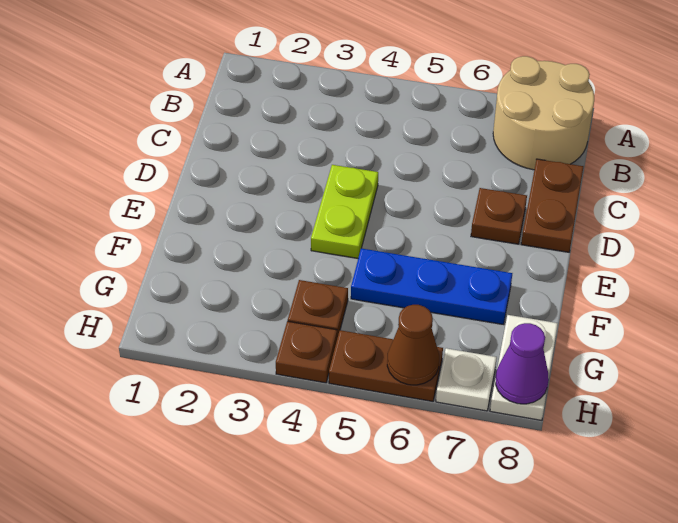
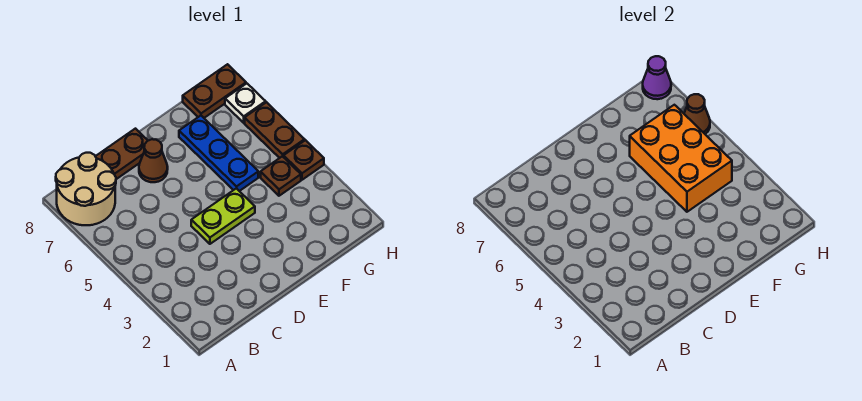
brown plate D7 level 1 -> brown cone D7 level 1
none -> orange brick F4:G6 level 2
white plate G8:H8 level 1 -> brown plate G8:H8 level 1

